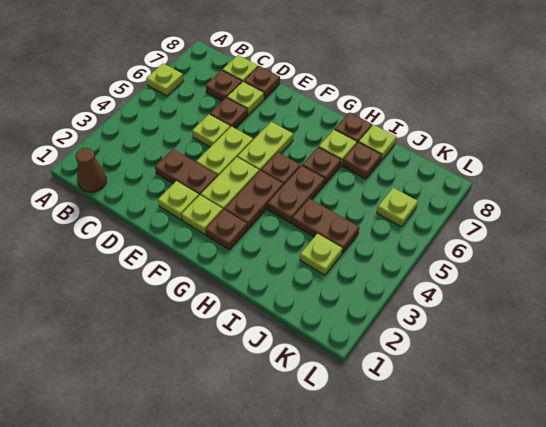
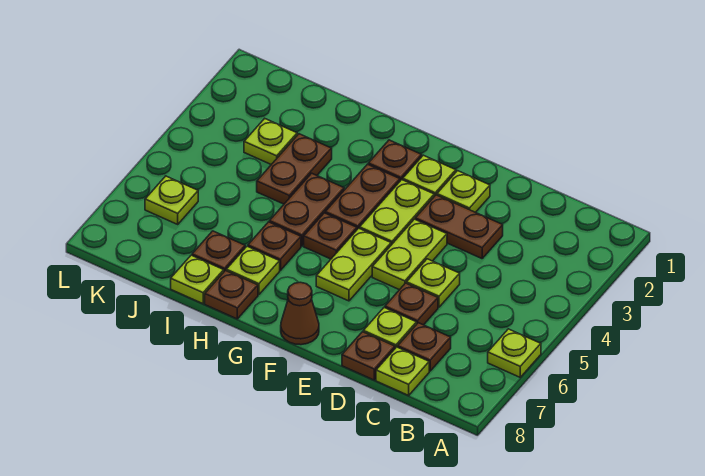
brown cone B1 level 1 -> brown cone F8 level 1
brown plate I4:J4 level 1 -> brown plate I3:I4 level 1

